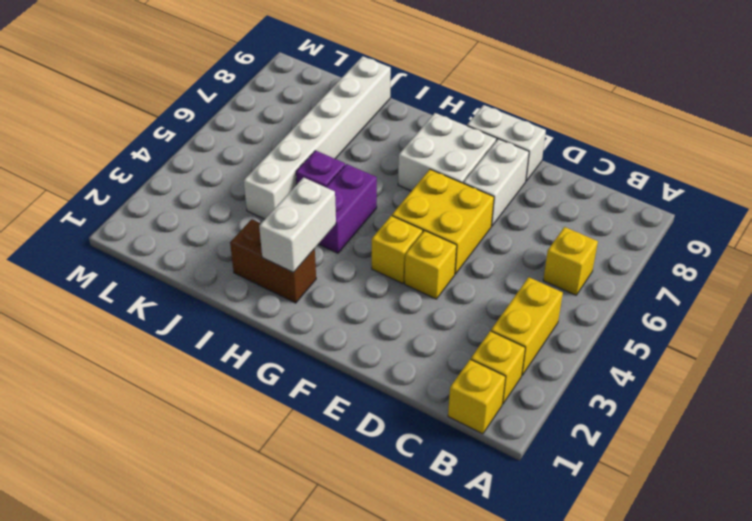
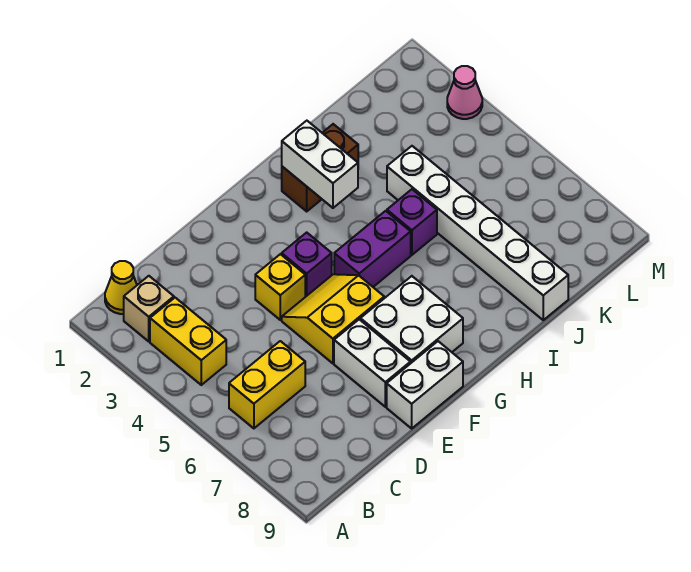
yellow brick B1 level 1 -> yellow cone B1 level 1
yellow brick B2 level 1 -> tan brick B2 level 1
yellow brick B6 level 1 -> yellow brick B6:C6 level 1
yellow brick E5:F6 level 1 -> yellow slope E5:F6 level 1 top 6
yellow brick F4 level 1 -> purple brick F4 level 1
purple brick H4:H5 level 1 -> purple brick G5:H5 level 1
none -> pink cone M3 level 1

